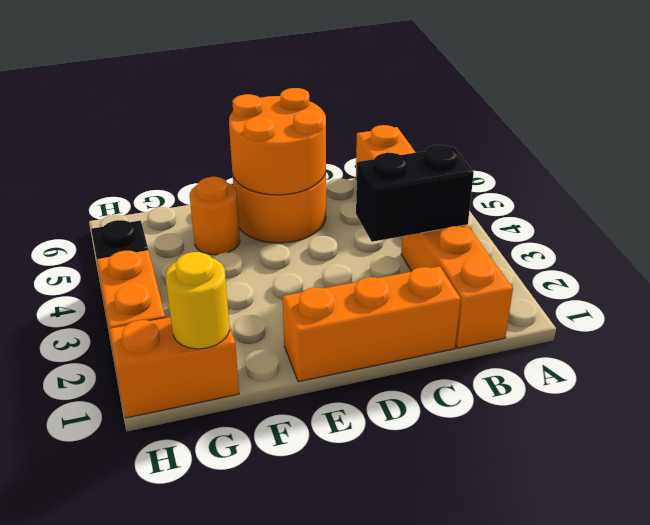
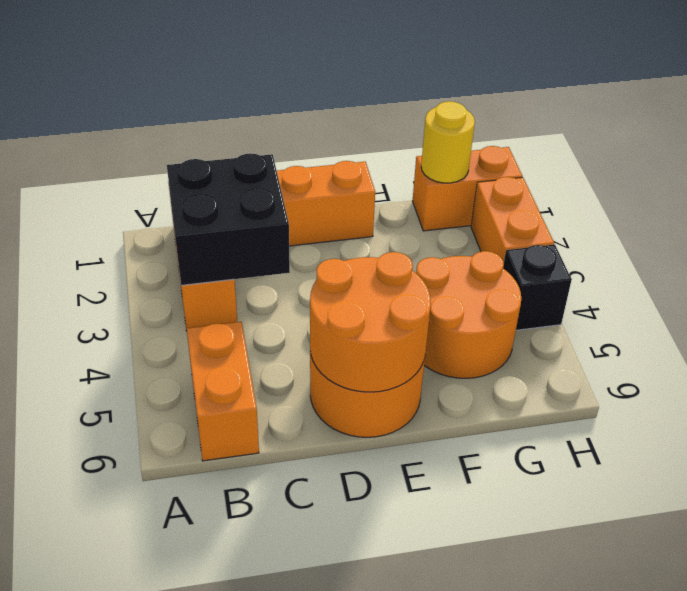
black brick B3:C3 level 2 -> black brick B2:C3 level 2
orange round brick F5 level 1 -> orange round brick F4:G5 level 1

